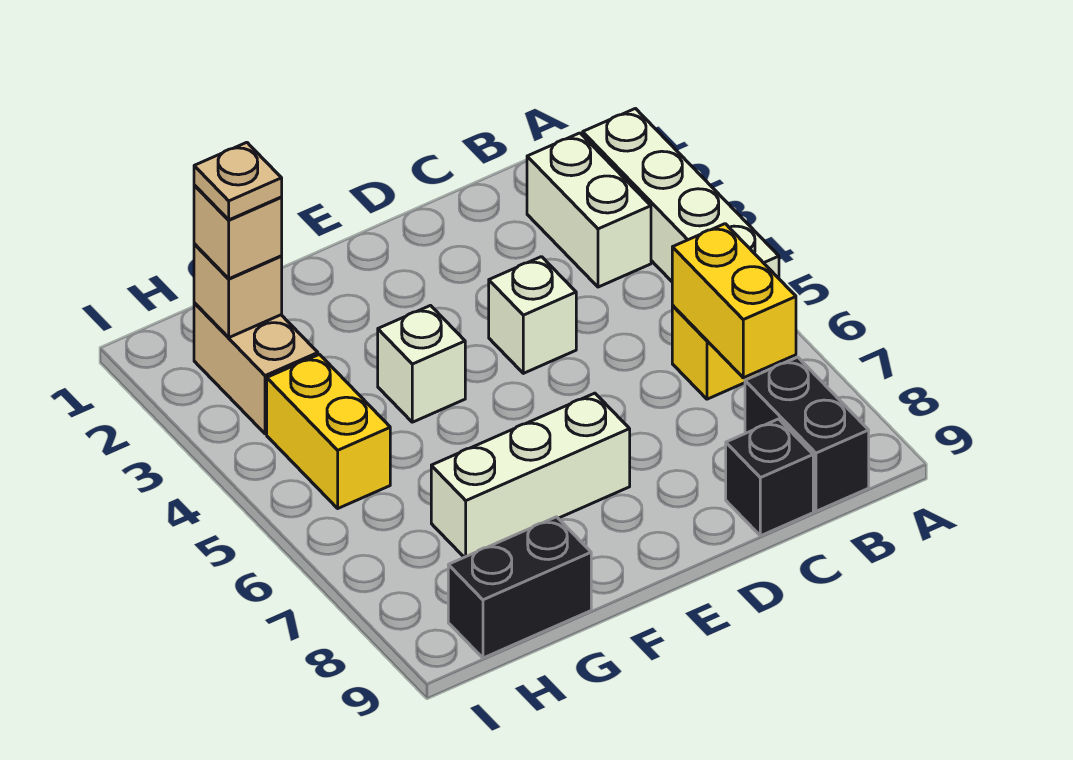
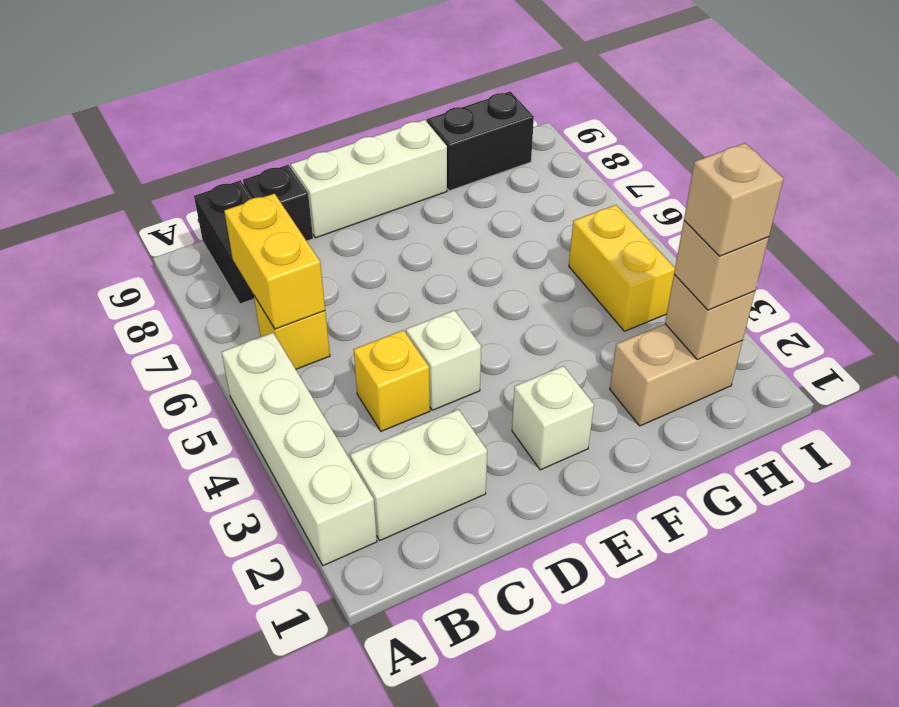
white brick B2:B3 level 1 -> white brick B2:C2 level 1
none -> yellow brick C4 level 1
white brick E7:G7 level 1 -> white brick D9:F9 level 1
white brick F4 level 1 -> white brick E2 level 1
tan brick H2:H3 level 1 -> tan brick G2:H2 level 1
tan plate H2 level 4 -> tan brick H2 level 4

